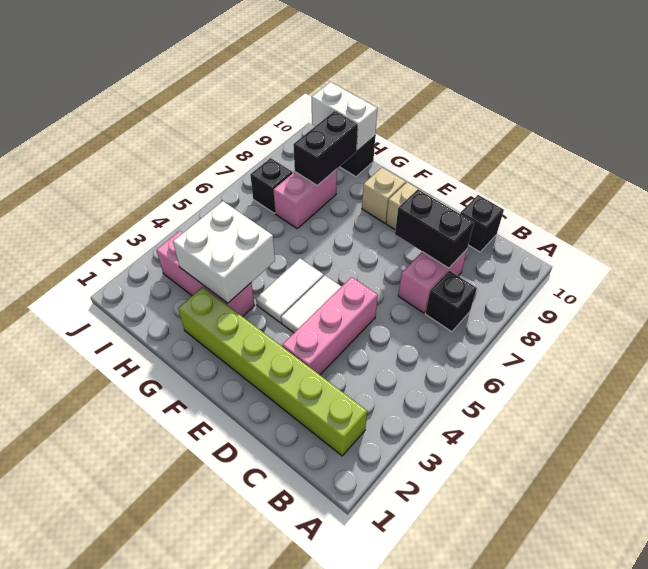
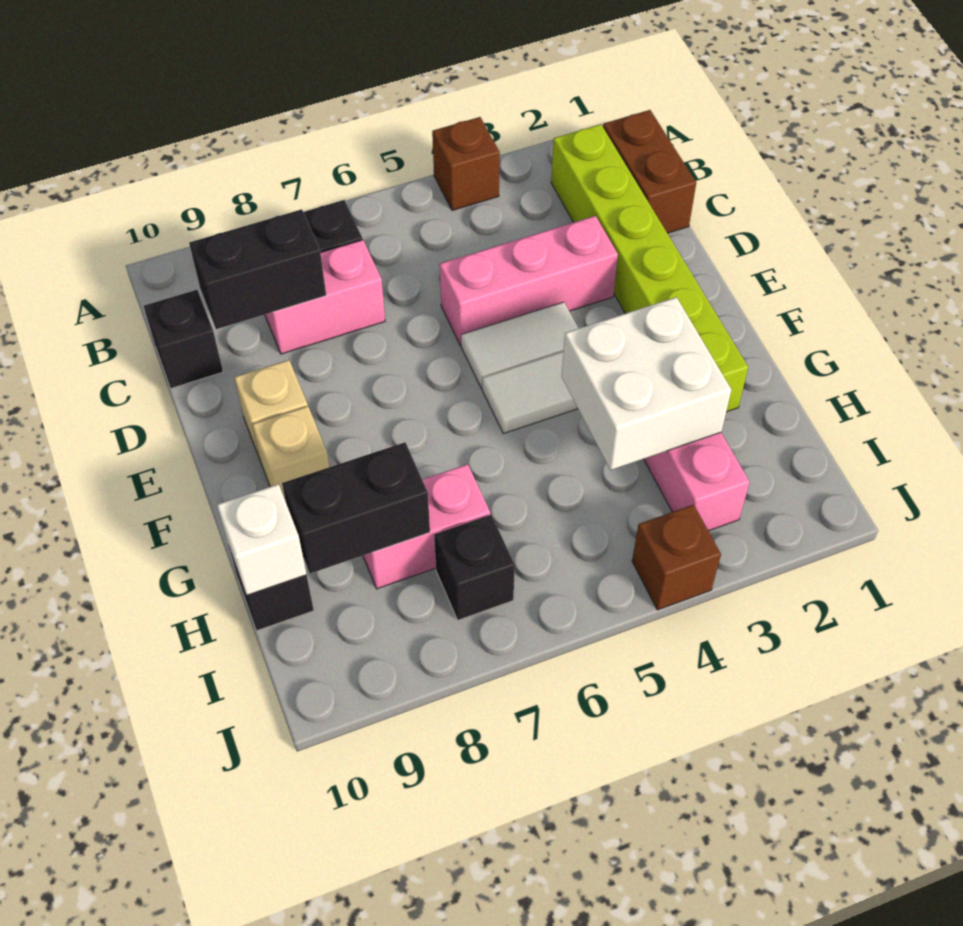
none -> brown brick A4 level 1
none -> brown brick B1:C1 level 1
black brick C8:D8 level 2 -> black brick C8:C9 level 2
white brick H10:I10 level 2 -> white brick H10 level 2
none -> brown brick J4 level 1

